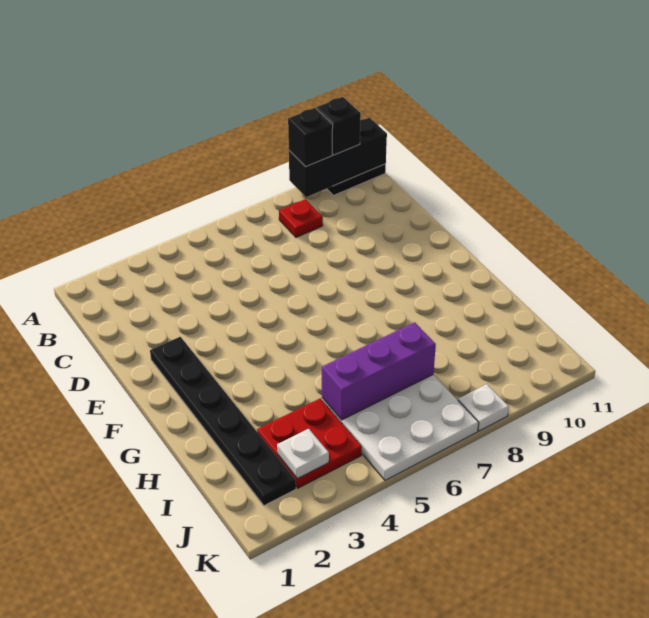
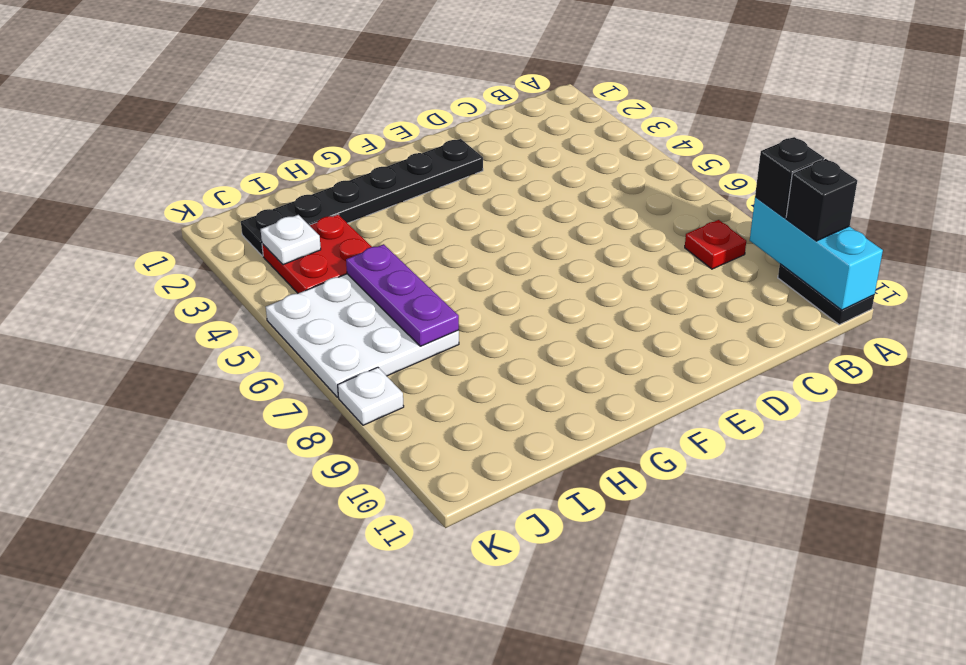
black brick A9:A11 level 2 -> cyan brick A9:A11 level 2
purple brick I5:I7 level 2 -> purple plate I5:I7 level 2

